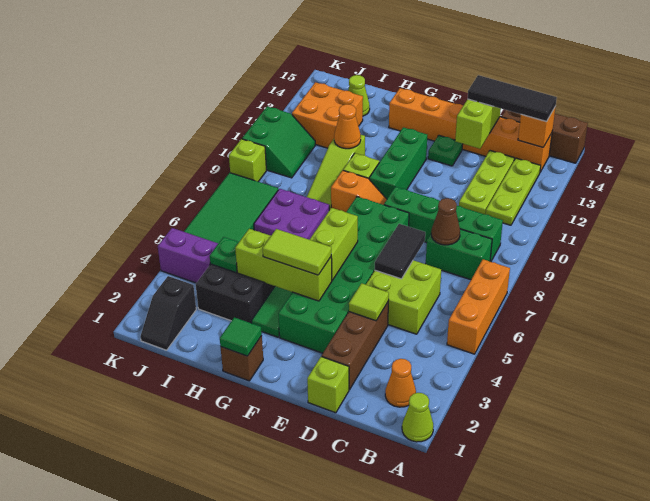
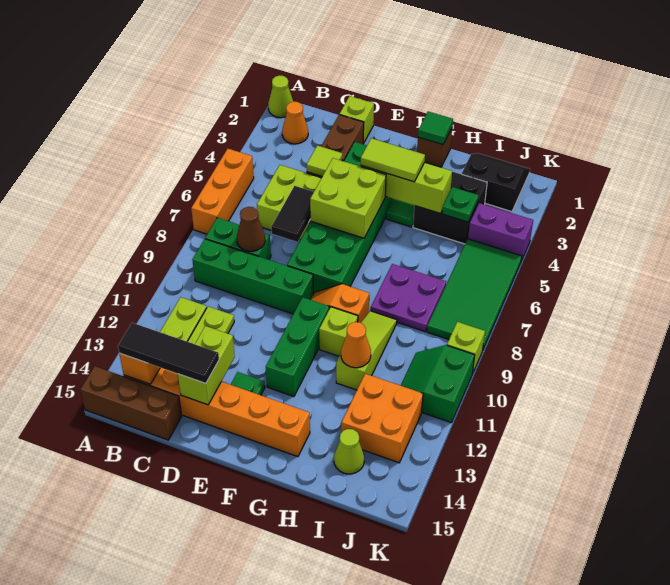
lime brick F5:F6 level 2 -> lime brick E5:F6 level 2
black slope J1:J2 level 1 top 2 -> black slope I1:J2 level 1 top 2

